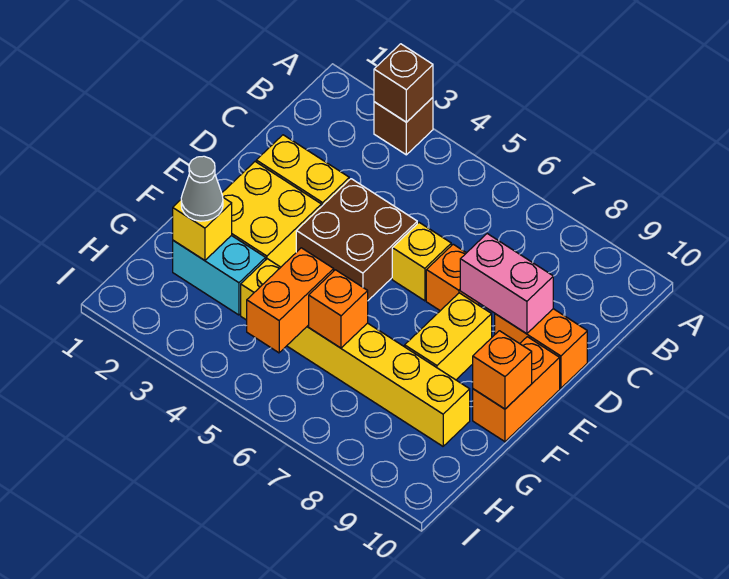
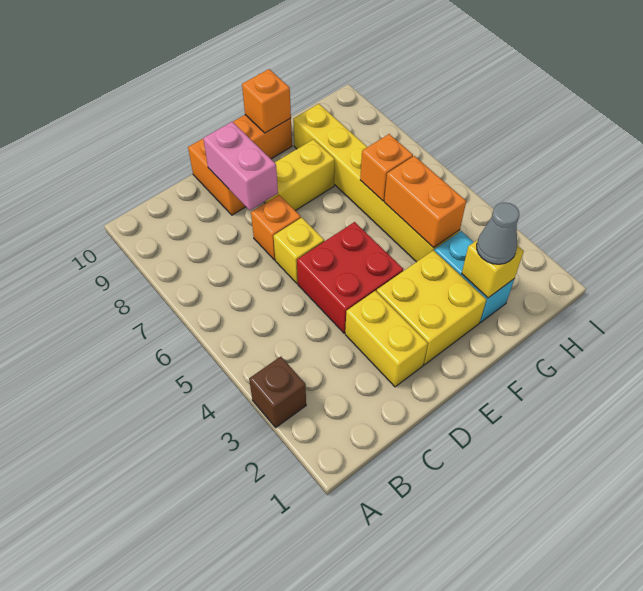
brown brick A3 level 2 -> none
brown brick D4:E5 level 1 -> red brick D4:E5 level 1
orange brick G5:H5 level 2 -> orange brick G4:G5 level 2

